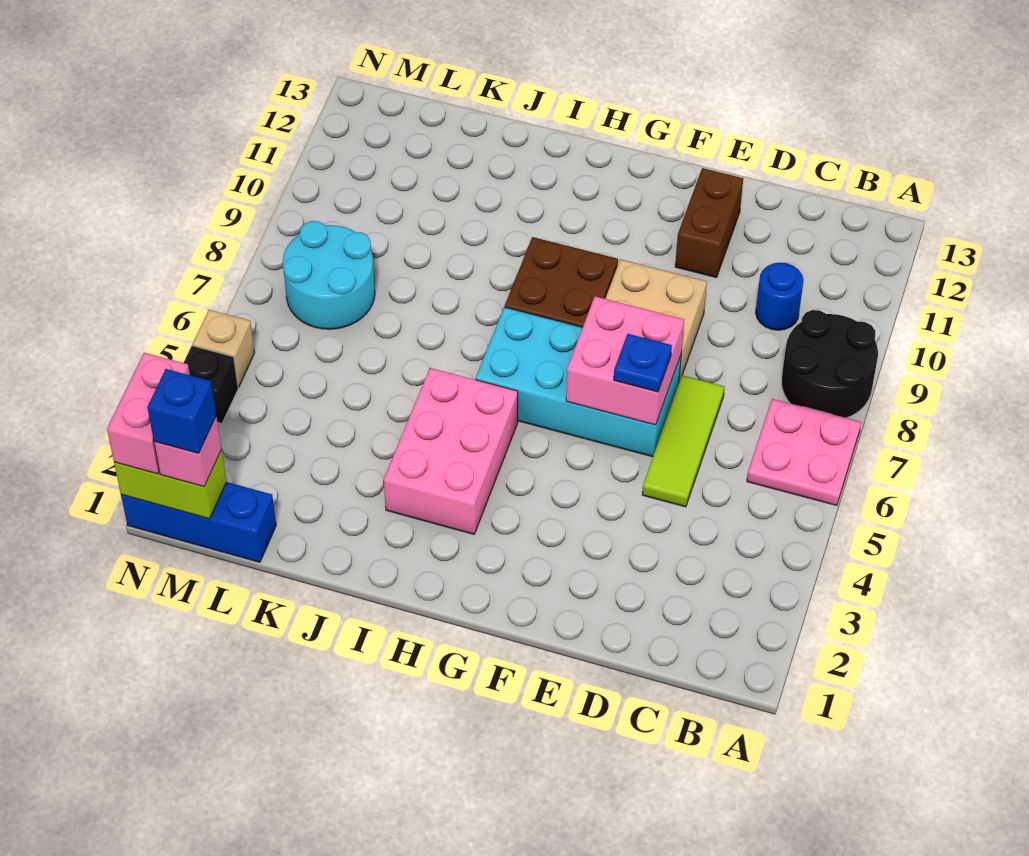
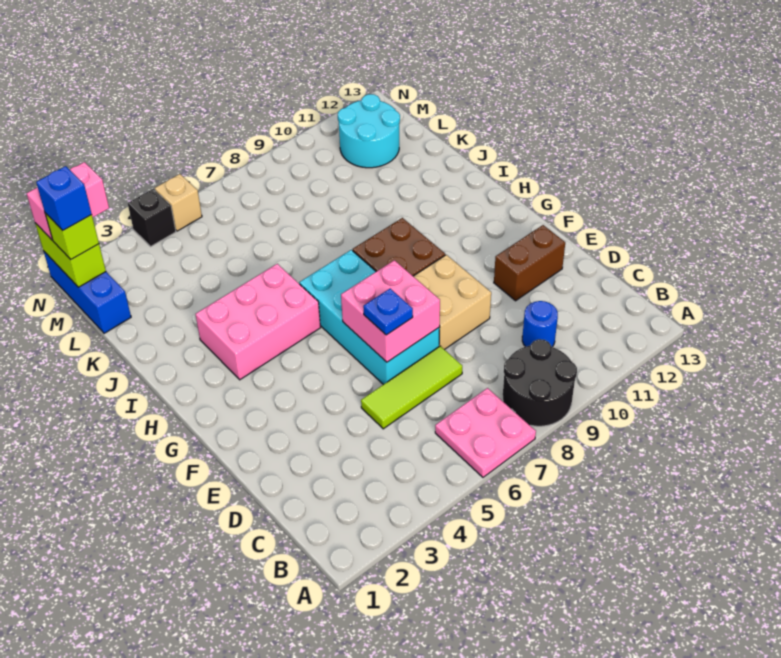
cyan round brick L7:M8 level 1 -> cyan round brick L11:M12 level 1
pink brick M1 level 3 -> lime brick M1 level 3

